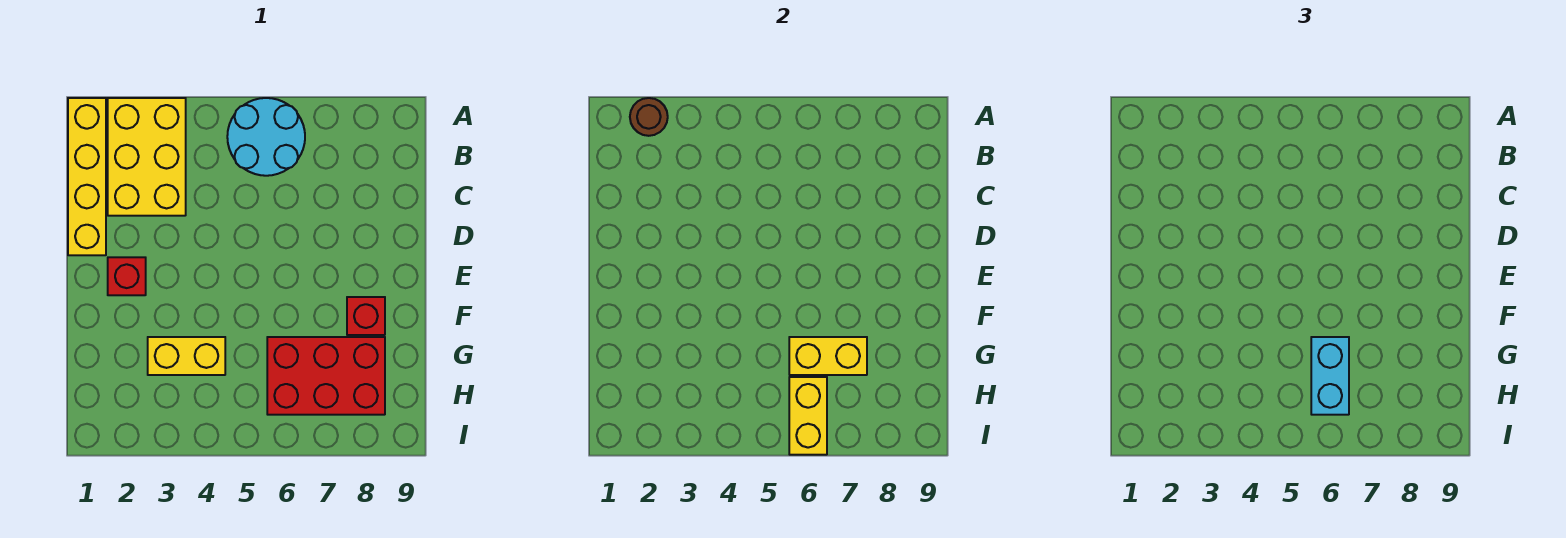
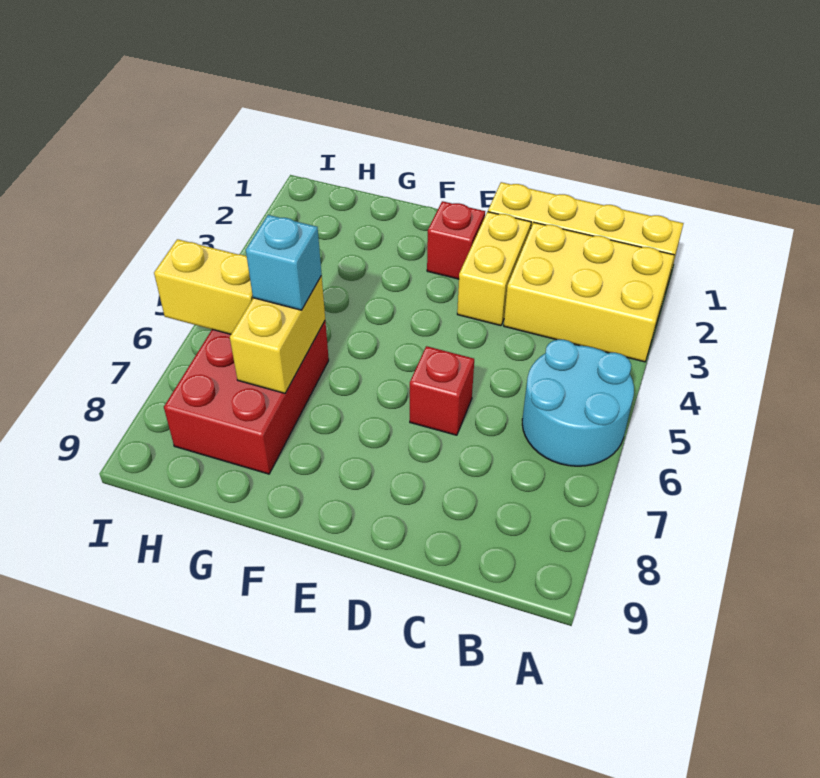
brown round brick A2 level 2 -> none
red brick F8 level 1 -> red brick D6 level 1
yellow brick G3:G4 level 1 -> yellow brick D2:D3 level 1
cyan brick G6:H6 level 3 -> cyan brick G6 level 3

